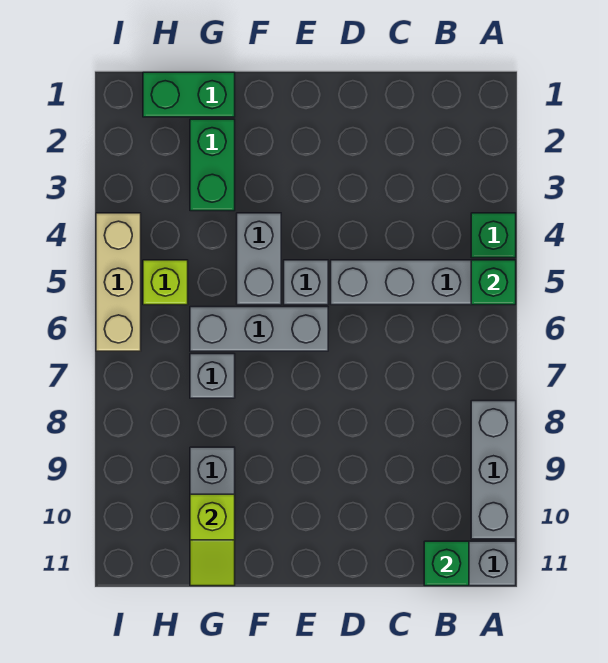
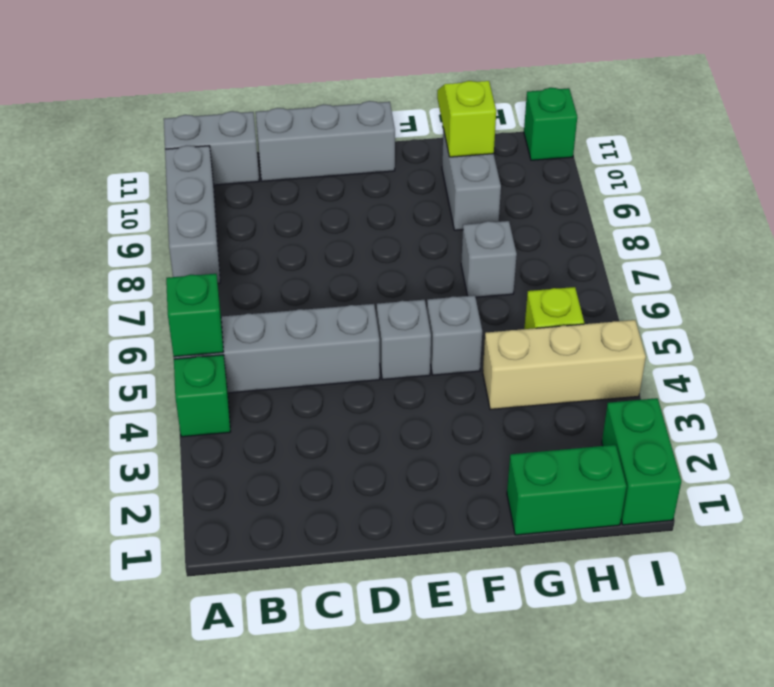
green brick B11 level 2 -> green brick I11 level 1
grey brick E6:G6 level 1 -> grey brick C11:E11 level 1
grey brick F4:F5 level 1 -> grey brick F5 level 1
green brick G2:G3 level 1 -> green brick I1:I2 level 1
tan brick I4:I6 level 1 -> tan brick G4:I4 level 1

